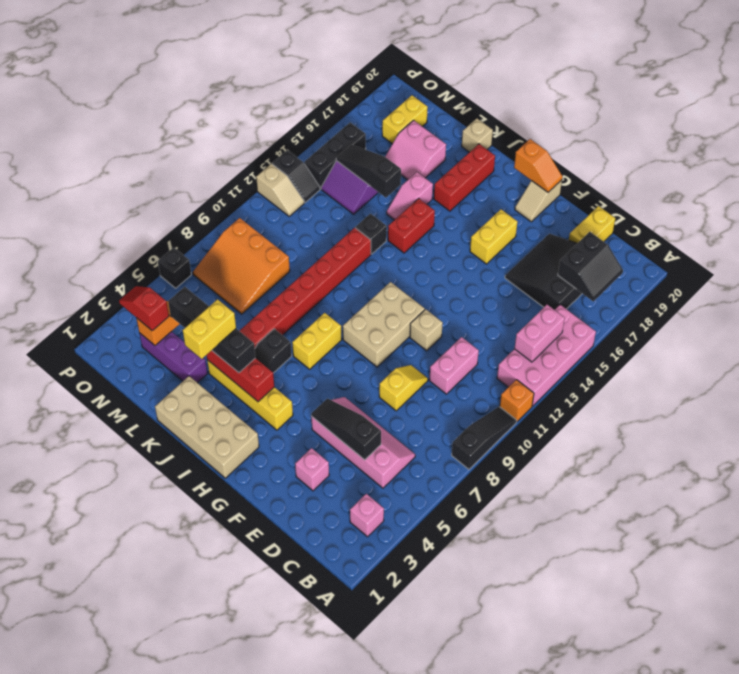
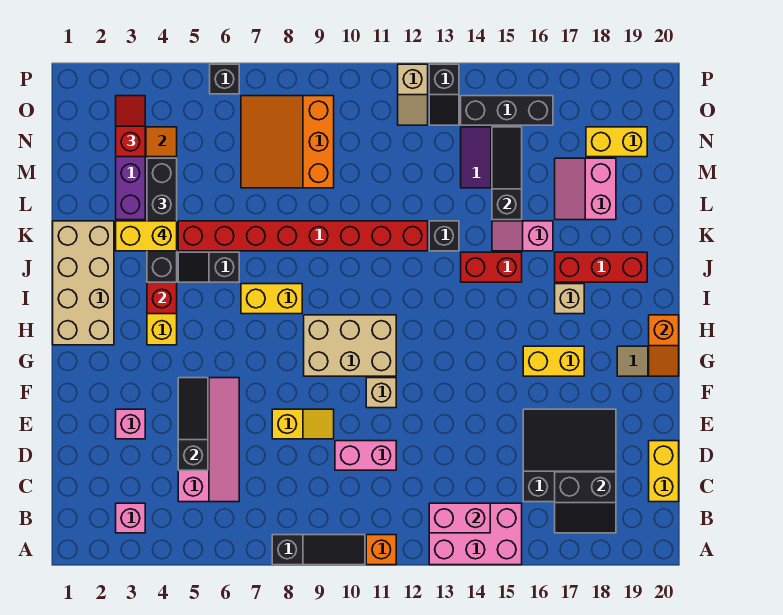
pink brick A12:B15 level 1 -> pink brick A13:B15 level 1
yellow brick D19:D20 level 1 -> yellow brick C20:D20 level 1
tan brick K20 level 1 -> tan brick I17 level 1

